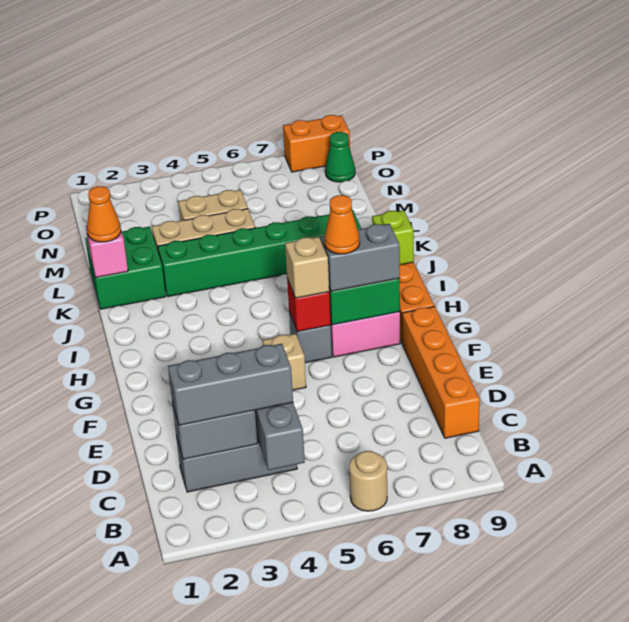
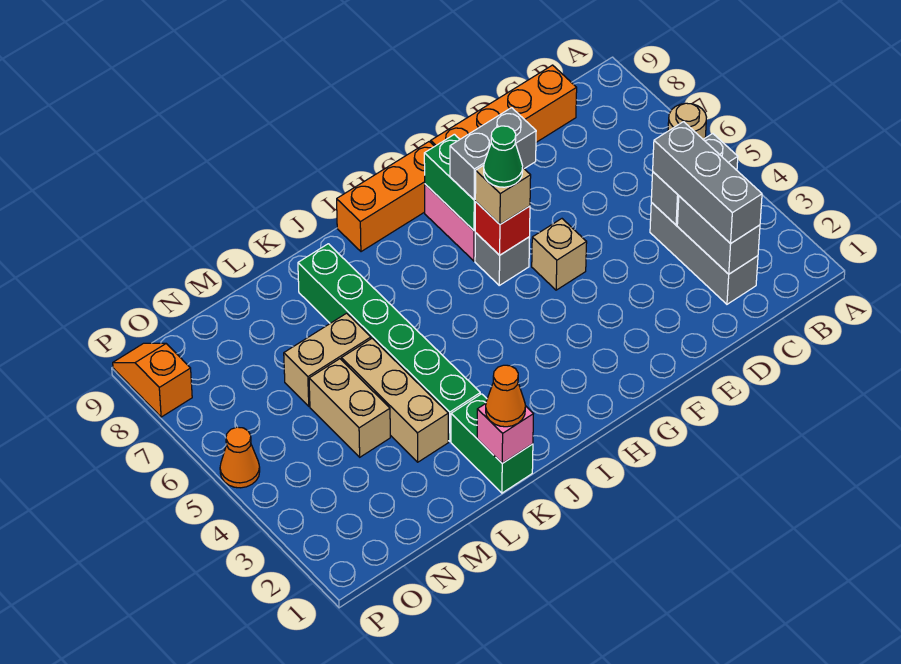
grey brick G7:G8 level 3 -> grey brick F7:G7 level 3
orange cone G7 level 4 -> orange cone P5 level 1
lime brick I9 level 2 -> none
green brick K1:L2 level 1 -> green brick K1:K2 level 1
none -> tan brick L6:M6 level 1
green cone O9 level 1 -> green cone G6 level 4
orange brick P8:P9 level 1 -> orange slope P8:P9 level 1 top 8

